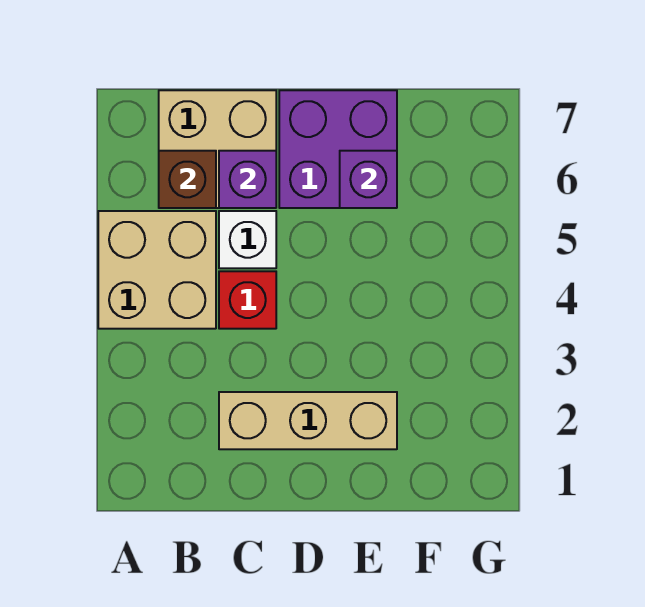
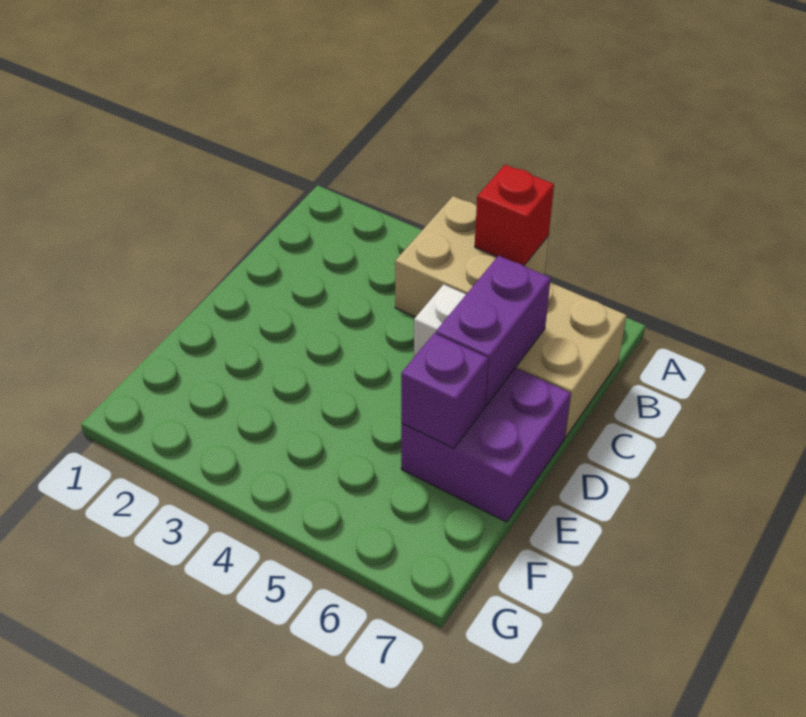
brown brick B6 level 2 -> none
tan brick C2:E2 level 1 -> none
red brick C4 level 1 -> red brick A5 level 2
purple brick C6 level 2 -> purple brick C6:D6 level 2

